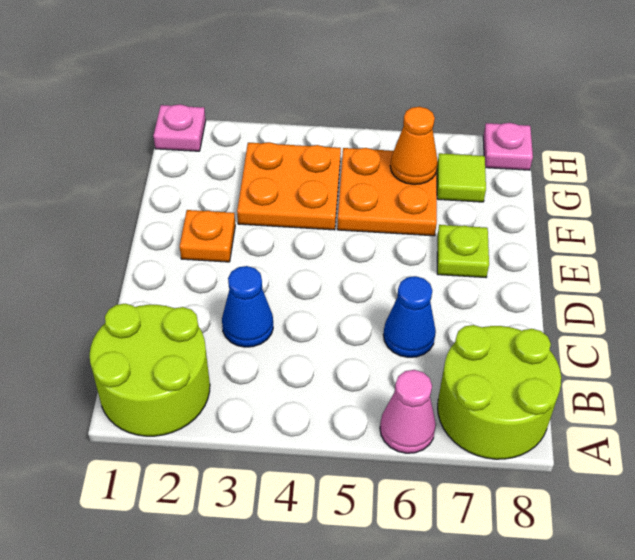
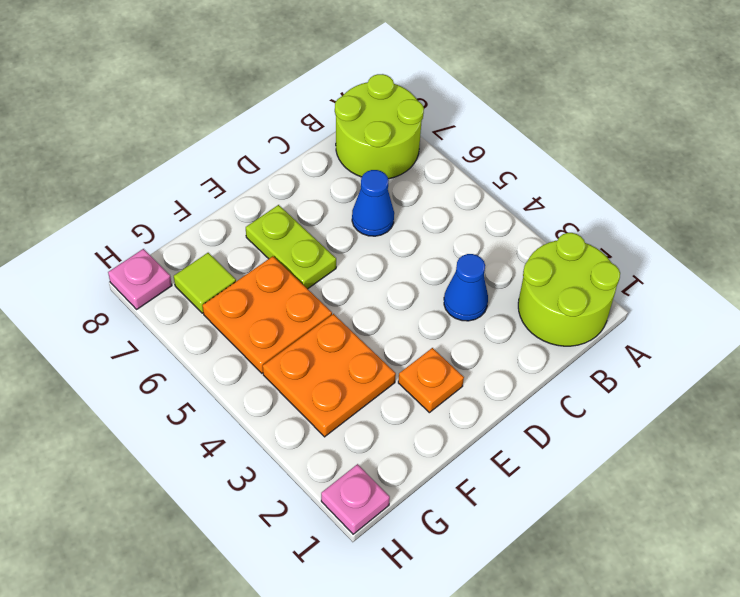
pink cone A6 level 1 -> none
lime plate E7 level 1 -> lime plate E6:E7 level 1
orange cone G6 level 2 -> none

